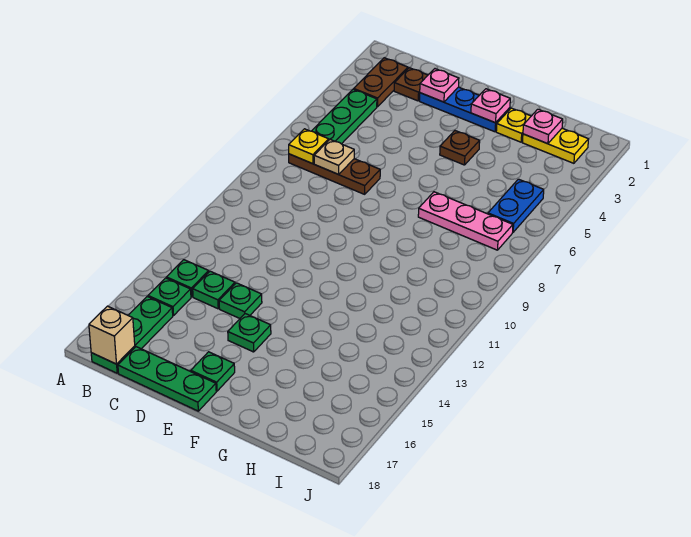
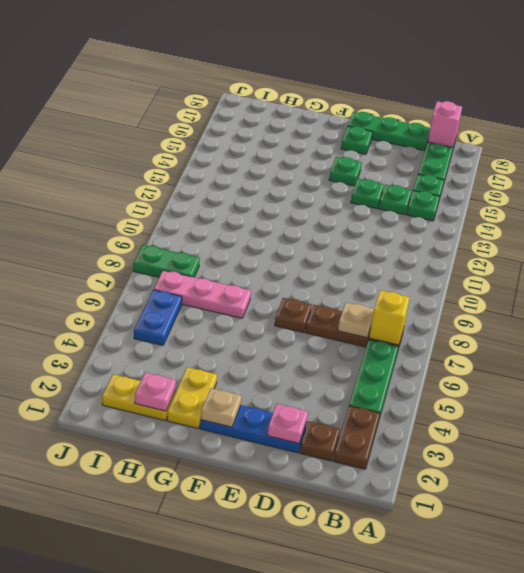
yellow plate B7 level 2 -> yellow brick B7 level 2
tan brick B18 level 2 -> pink brick B18 level 2
pink plate F2 level 2 -> tan plate F2 level 2
brown plate F4 level 1 -> brown plate E7 level 1
yellow plate G2 level 1 -> yellow plate G2:G3 level 1
none -> green plate I8:J8 level 1

